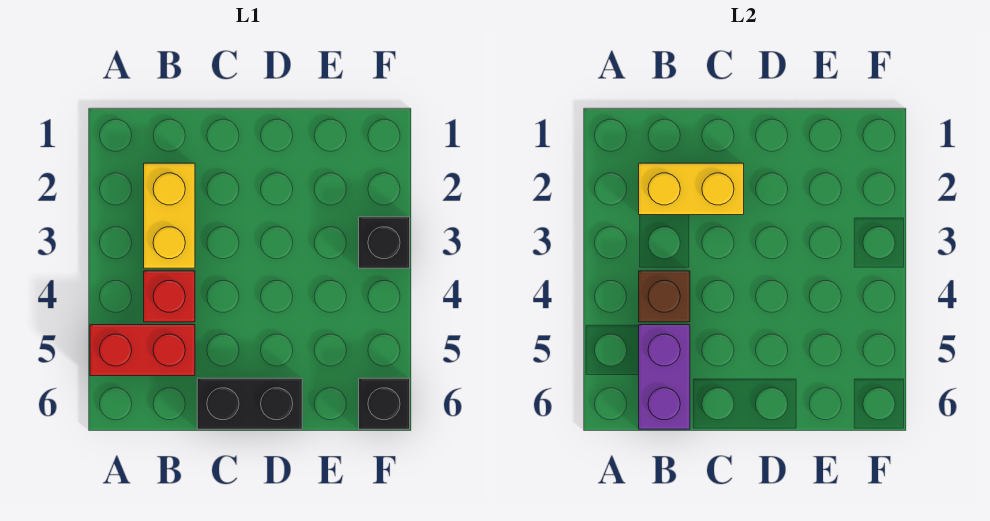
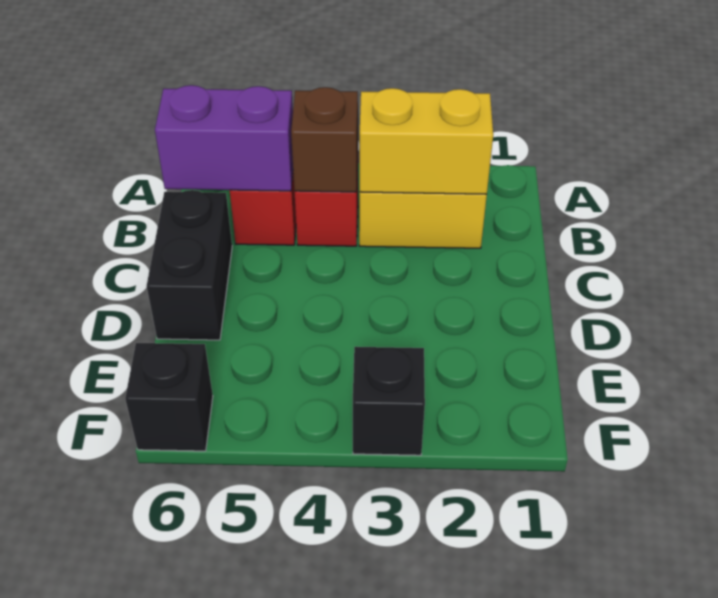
yellow brick B2:C2 level 2 -> yellow brick B2:B3 level 2

